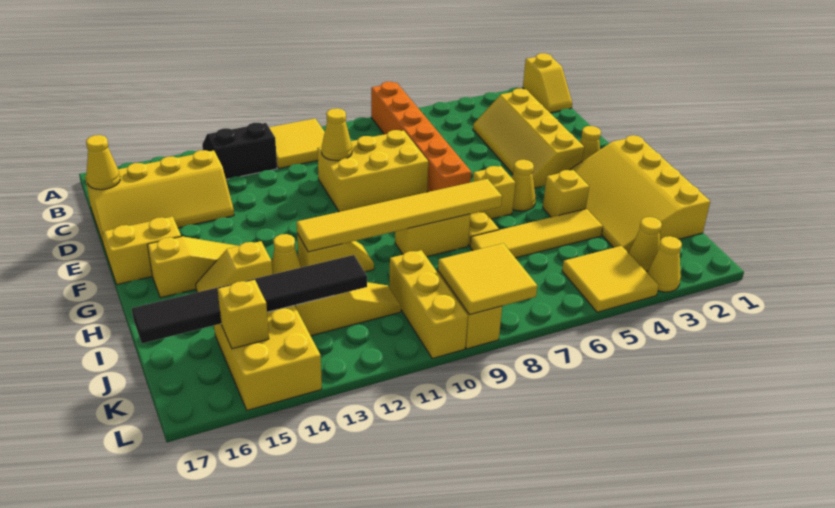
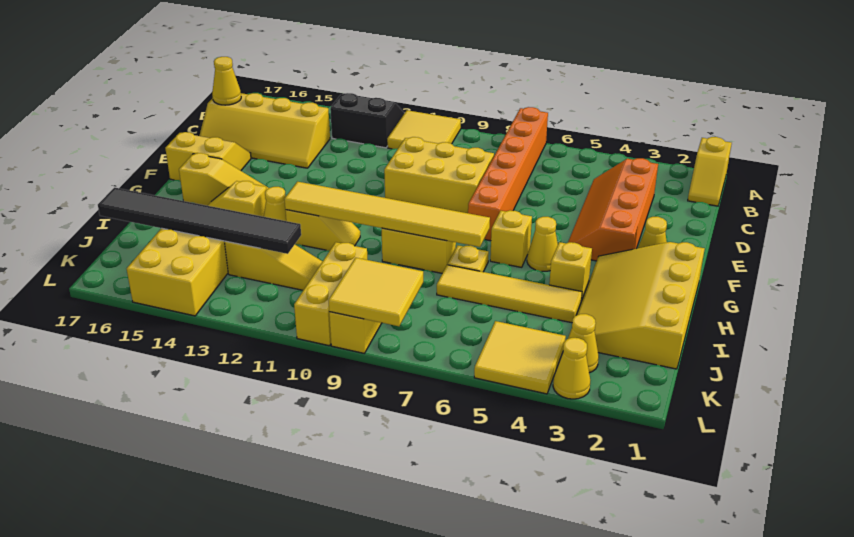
yellow slope C3:F4 level 1 top 3 -> orange slope C3:F4 level 1 top 3
yellow cone D10 level 2 -> none
yellow brick K15 level 2 -> none

